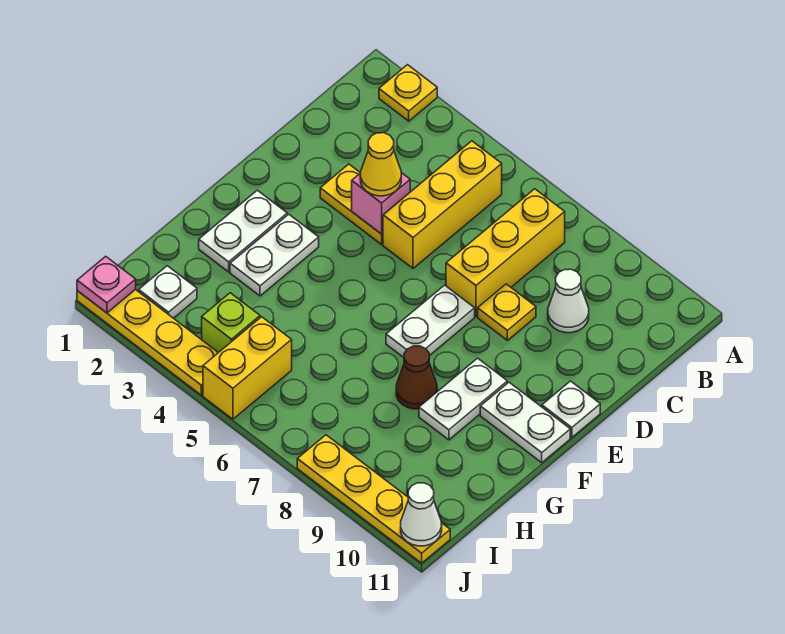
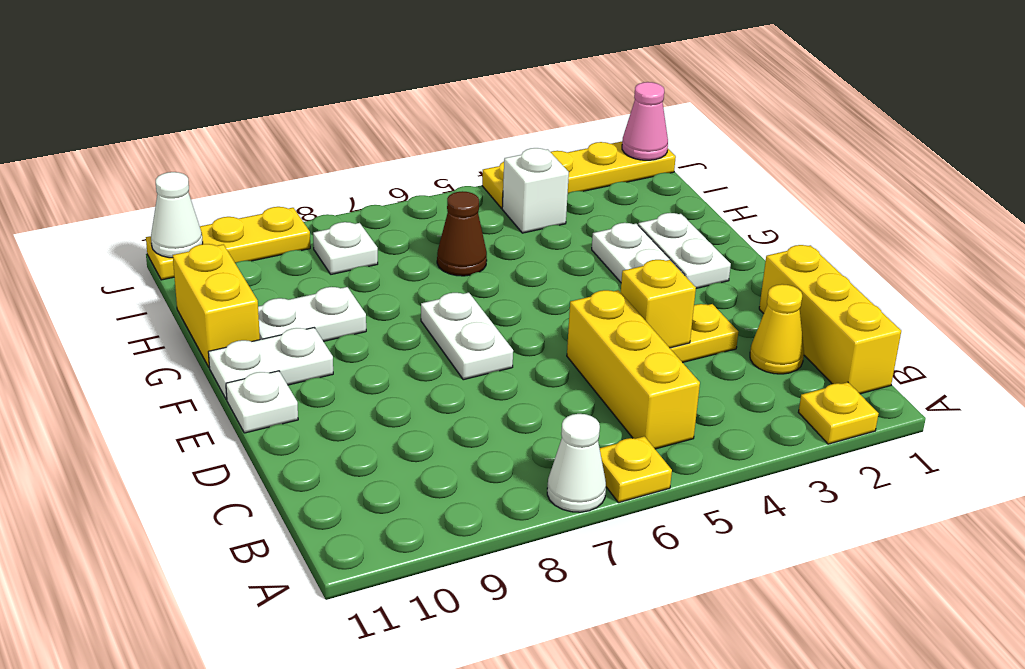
yellow brick B7:D7 level 1 -> yellow brick B1:D1 level 1
white cone C9 level 1 -> white cone A7 level 1
pink brick D4 level 2 -> yellow brick D4 level 2
yellow cone D4 level 3 -> yellow cone C2 level 1
yellow plate D8 level 1 -> yellow plate A6 level 1
white plate F9:G9 level 1 -> white plate G9:G10 level 1
brown cone G8 level 1 -> brown cone H6 level 1
white plate I2 level 1 -> white plate I8 level 1
lime brick I4 level 1 -> white brick I4 level 1
yellow brick I5:J5 level 1 -> yellow brick G11:H11 level 1
pink plate J1 level 2 -> pink cone J1 level 2
yellow plate J8:J11 level 1 -> yellow plate J9:J11 level 1

